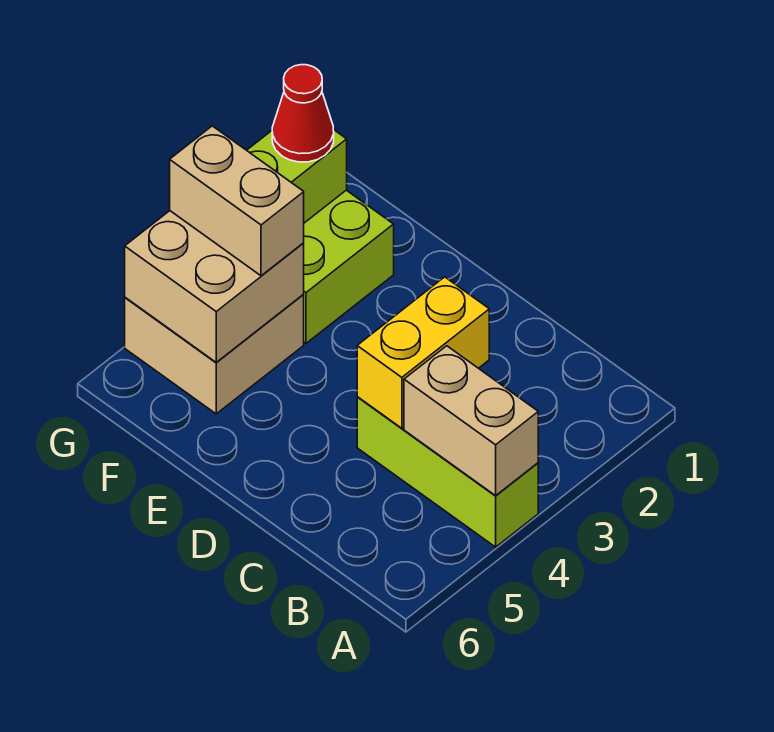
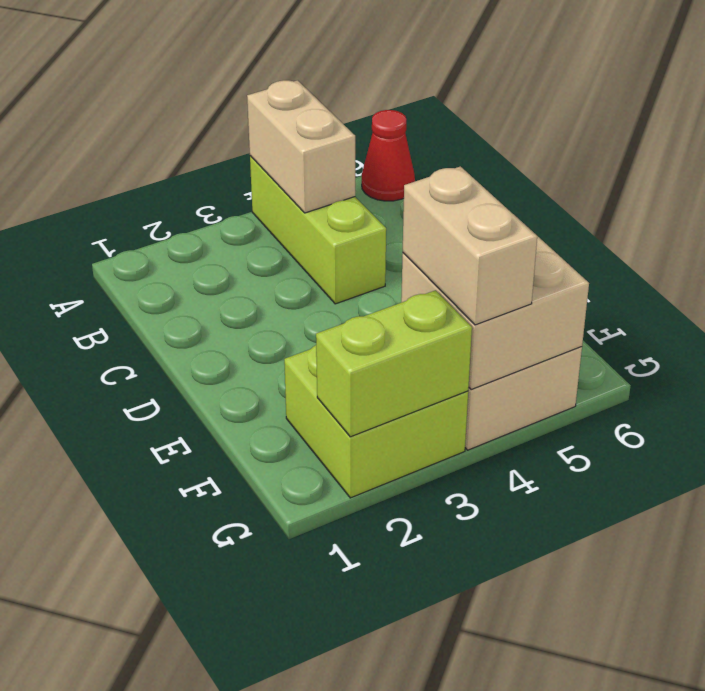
yellow brick C3:C4 level 2 -> none
red cone G2 level 3 -> red cone A6 level 1

